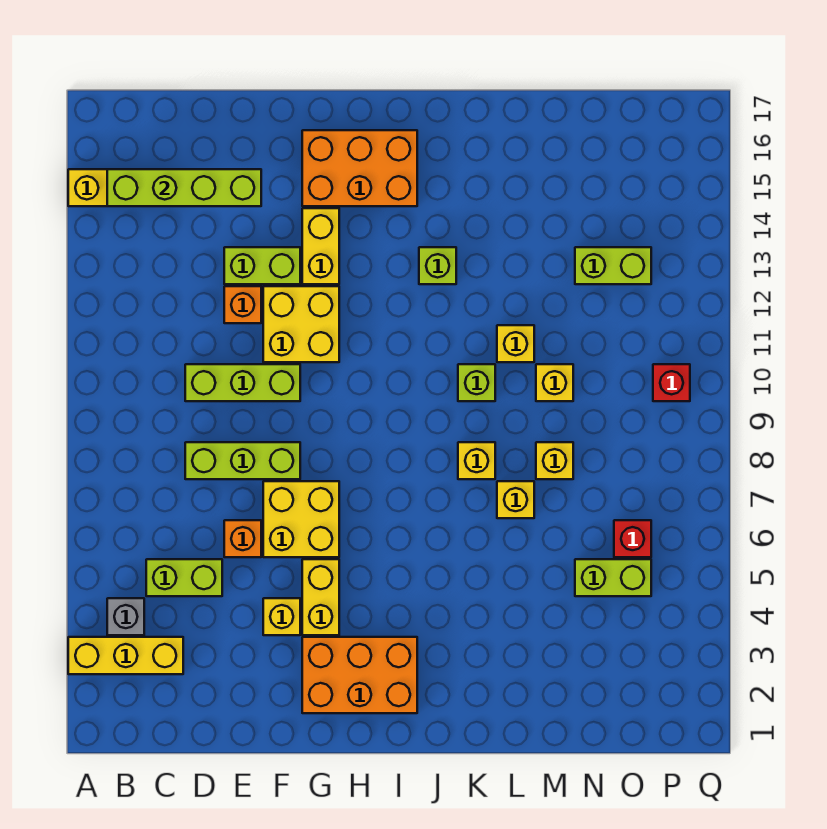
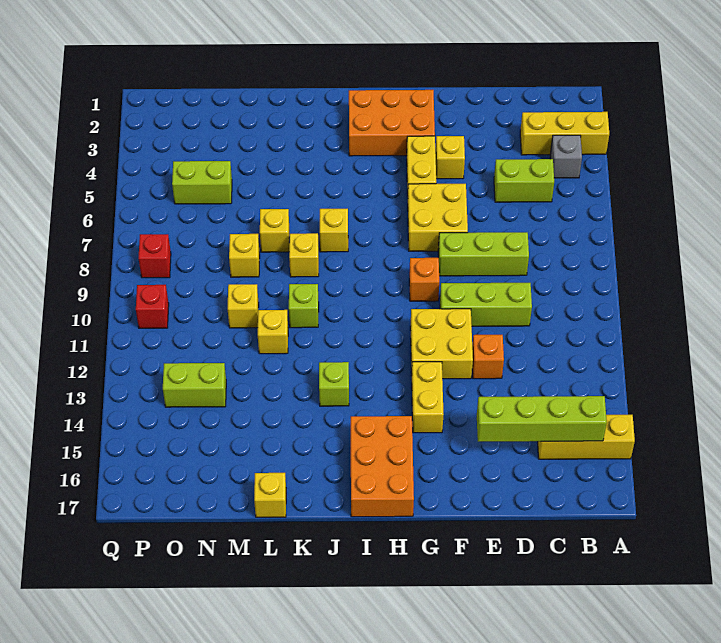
orange brick E6 level 1 -> orange brick G9 level 1
lime brick E13:F13 level 1 -> none
orange brick G15:I16 level 1 -> orange brick H15:I17 level 1
none -> yellow brick J7 level 1
none -> yellow brick L17 level 1
red brick O6 level 1 -> red brick P8 level 1

